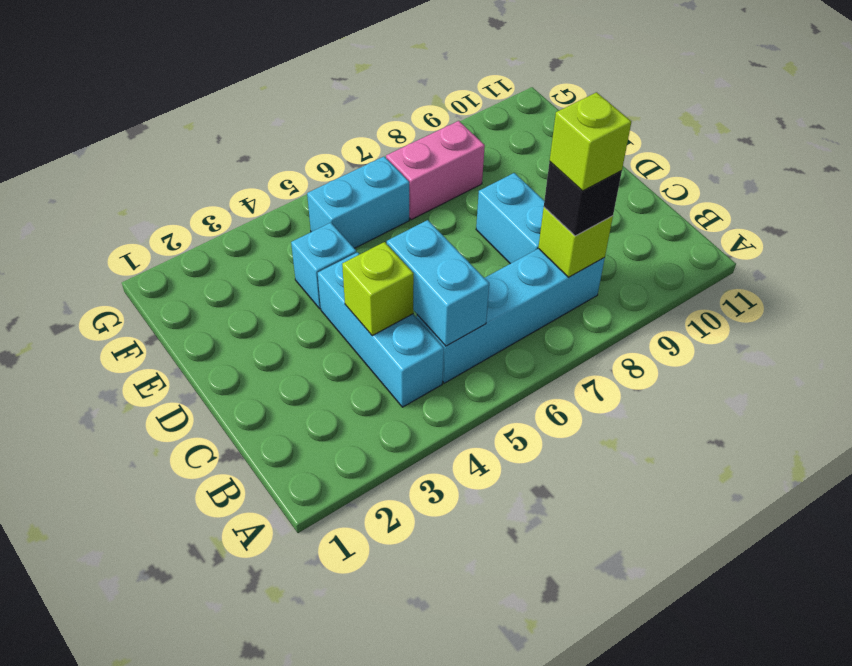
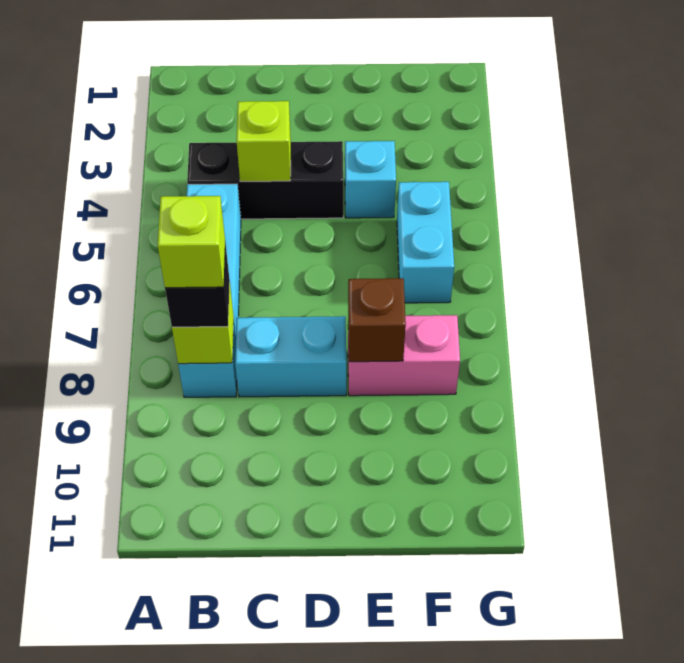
cyan brick B4:D4 level 1 -> black brick B4:D4 level 1
cyan brick B5:C5 level 2 -> none
none -> brown brick E8 level 2
pink brick F7:F8 level 1 -> pink brick E8:F8 level 1

